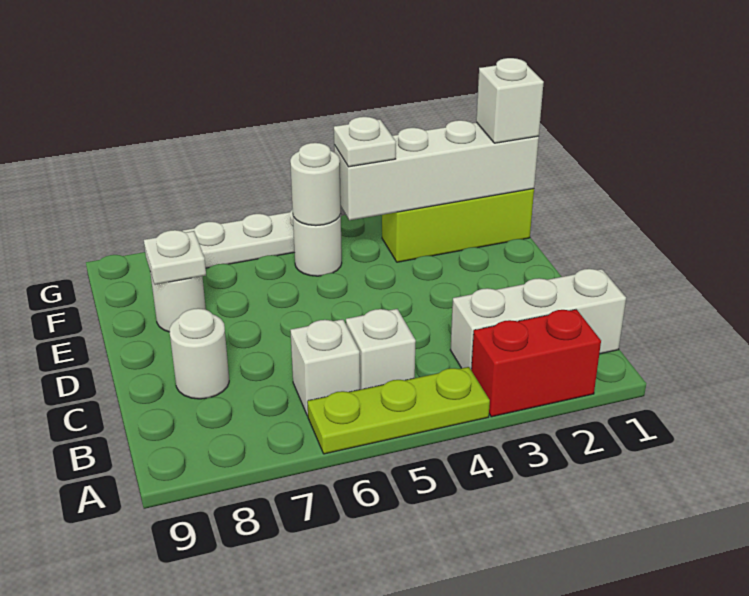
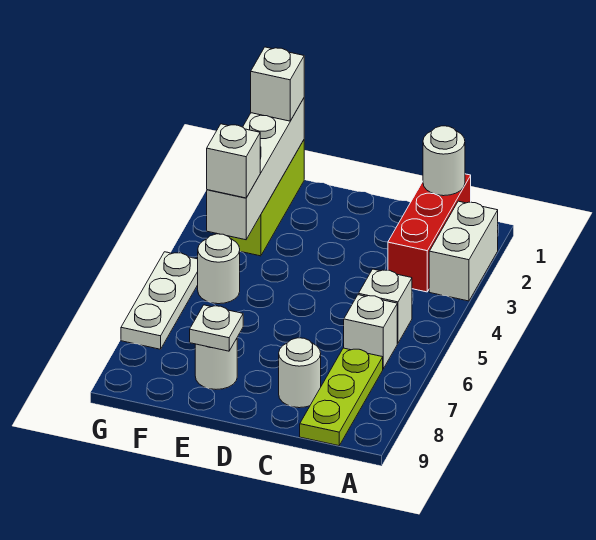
red brick A2:A3 level 1 -> white brick A2:A3 level 1
lime plate A4:A6 level 1 -> lime plate B7:B9 level 1
white brick B1:B3 level 1 -> red brick B1:B3 level 1
white plate F4 level 3 -> white brick F4 level 3
white round brick F5 level 2 -> white round brick B1 level 2

